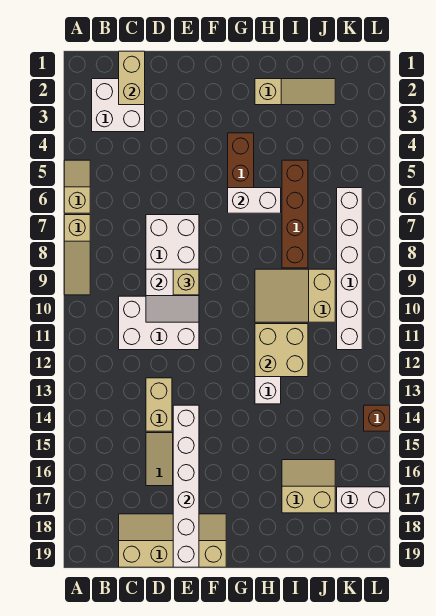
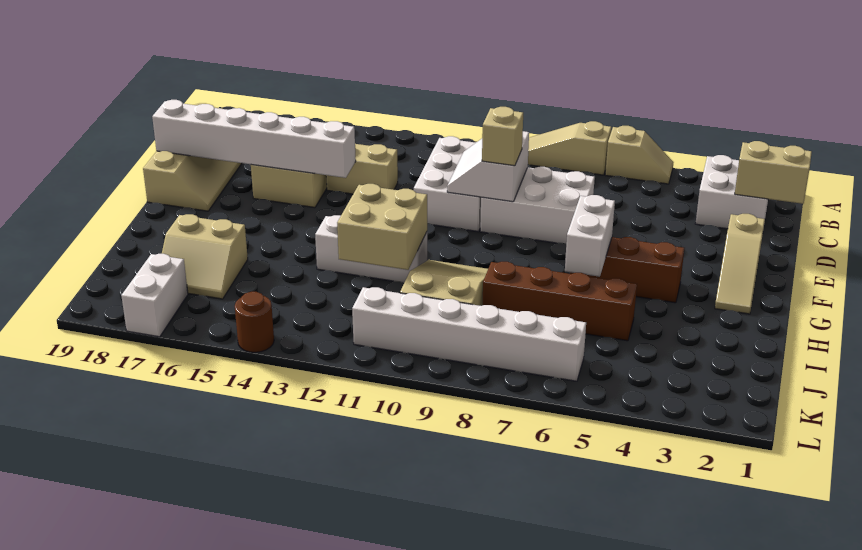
tan slope H2:J2 level 1 top H -> tan slope E2:G2 level 1 top E
tan slope I16:J17 level 1 top 17 -> tan slope I16:J17 level 1 top I
brown brick L14 level 1 -> brown round brick L14 level 1

